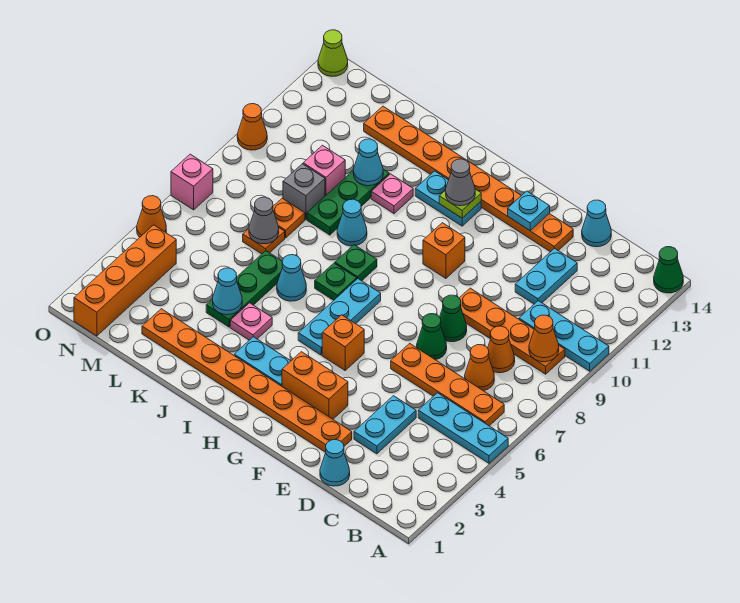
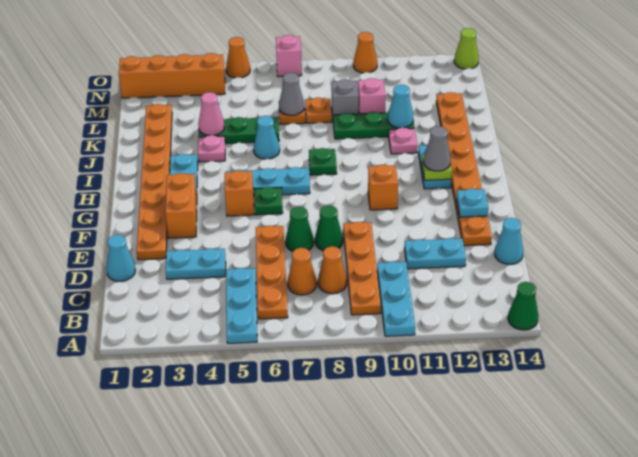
orange cone B9 level 2 -> none
green plate I7 level 1 -> green plate G6 level 1
cyan cone J9 level 1 -> none
cyan cone K4 level 2 -> pink cone K4 level 2

